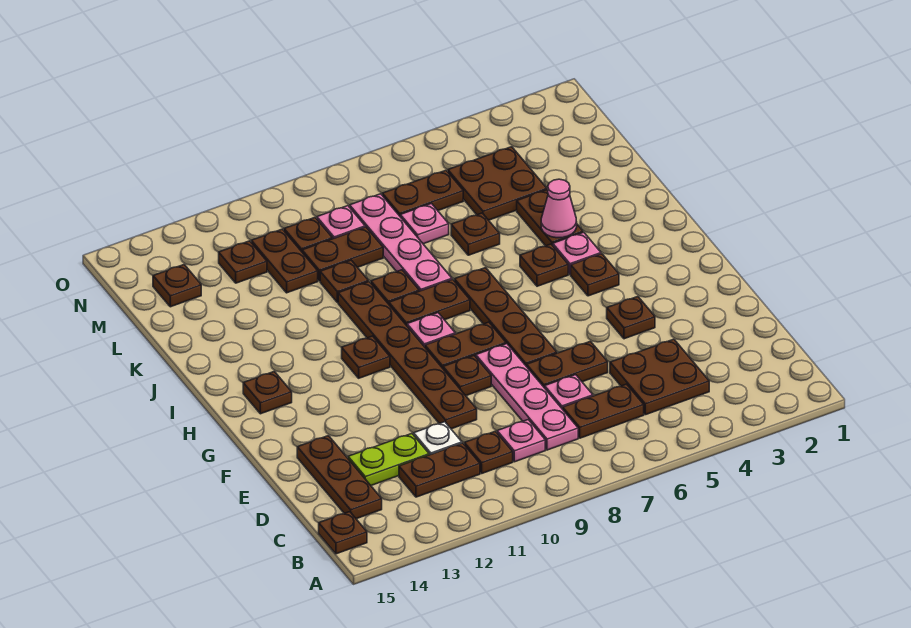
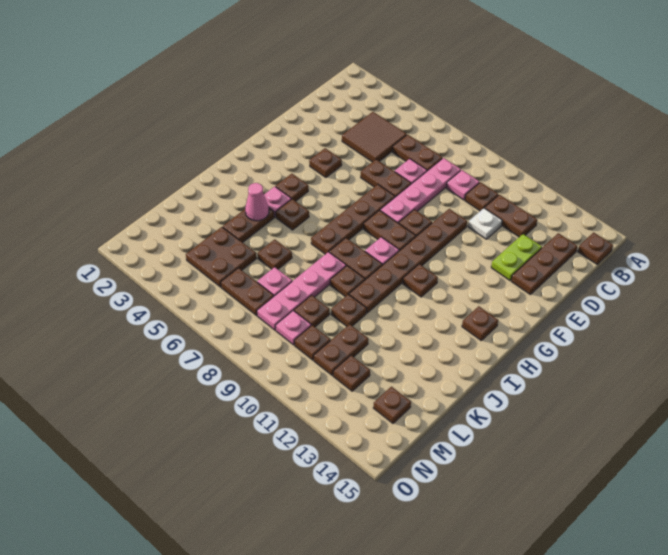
brown plate C4:D5 level 1 -> brown tile C4:D5 level 1
lime plate D12:D13 level 1 -> lime plate D13:E13 level 1
brown plate L9:L10 level 1 -> brown plate L9 level 1

